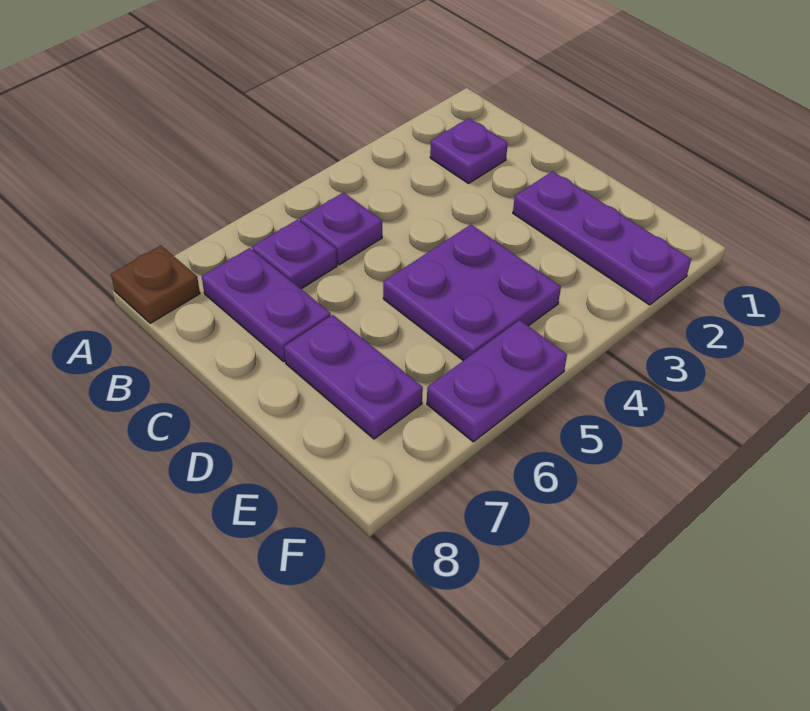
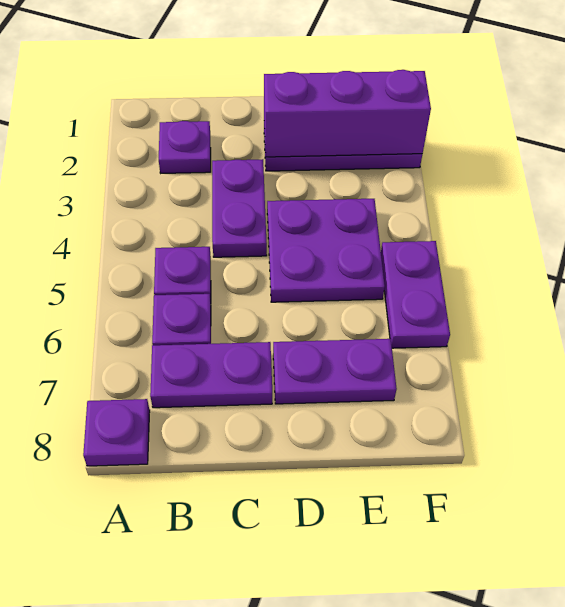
brown plate A8 level 1 -> purple plate A8 level 1
none -> purple plate C3:C4 level 1
none -> purple brick D2:F2 level 2

